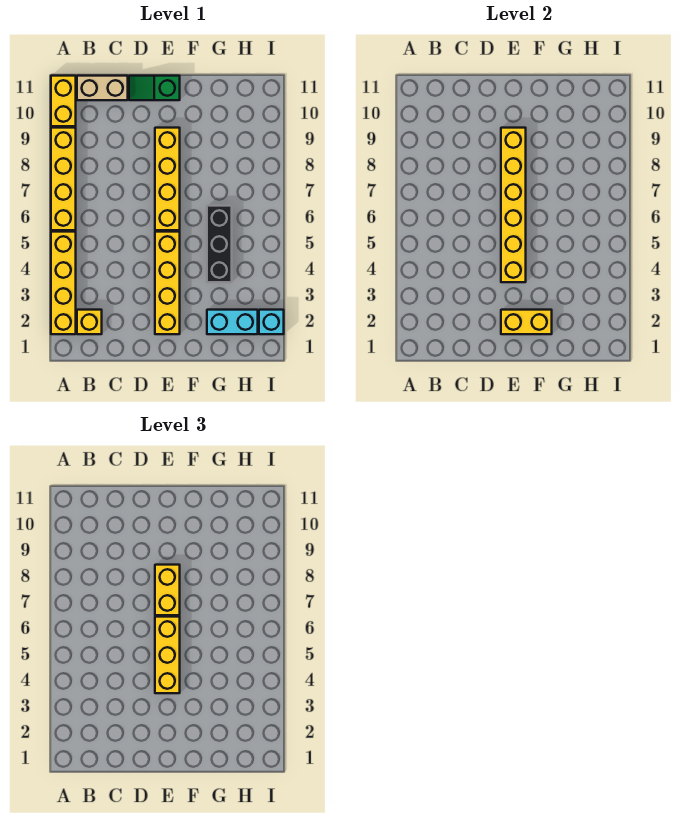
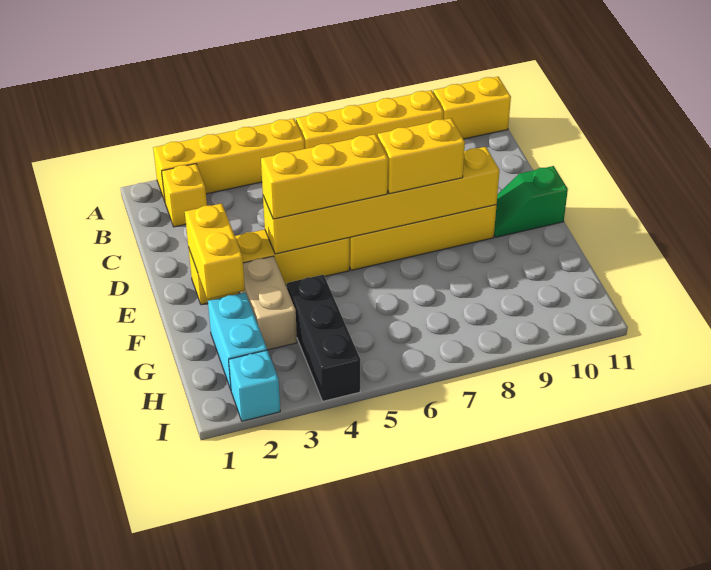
tan brick B11:C11 level 1 -> tan brick F3:G3 level 1
green slope D11:E11 level 1 top E -> green slope E10:E11 level 1 top 11
black brick G4:G6 level 1 -> black brick G4:I4 level 1

